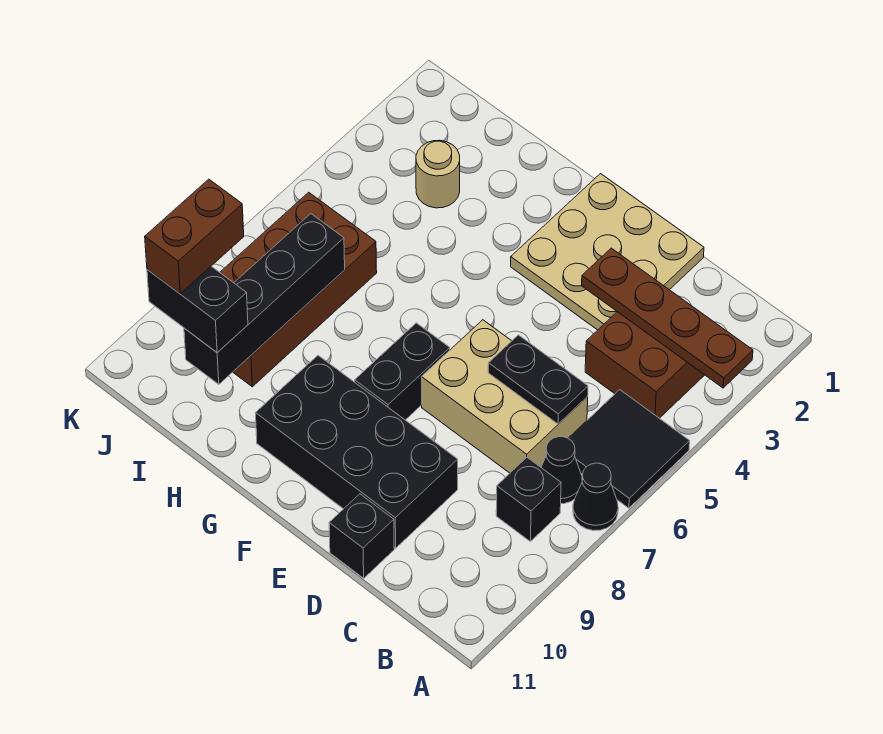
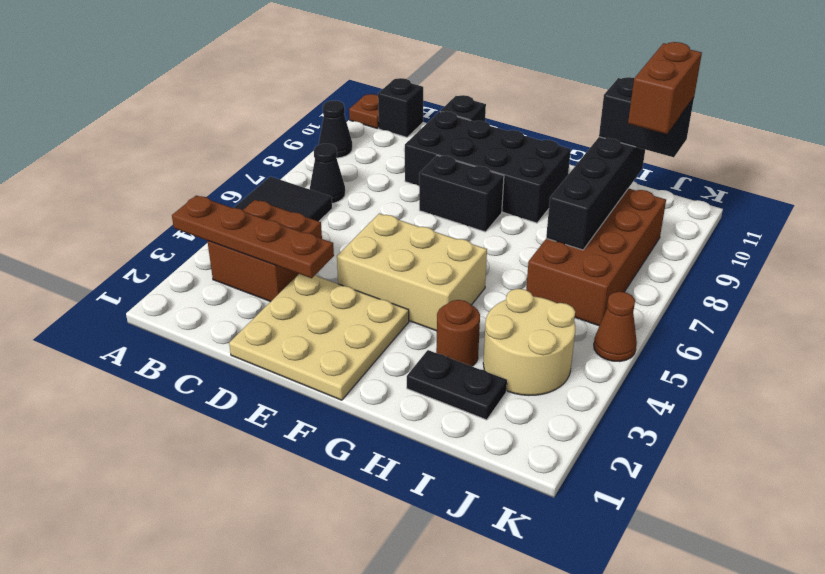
black cone A7 level 1 -> black cone A9 level 1
none -> brown plate A11 level 1
black brick B8 level 1 -> black brick B11 level 1
tan brick C6:E7 level 1 -> tan brick E4:G5 level 1
black plate C6:D6 level 2 -> black plate H2:I2 level 1
black brick F7:F8 level 1 -> black brick E8:F8 level 1
none -> brown round brick H3 level 1
tan round brick I3 level 1 -> tan round brick I3:J4 level 1
none -> brown cone K5 level 1

